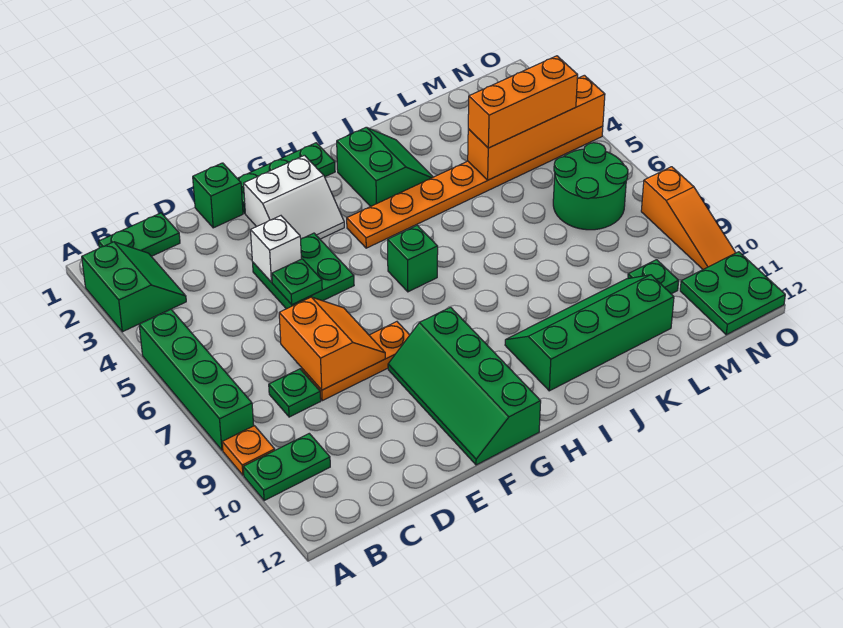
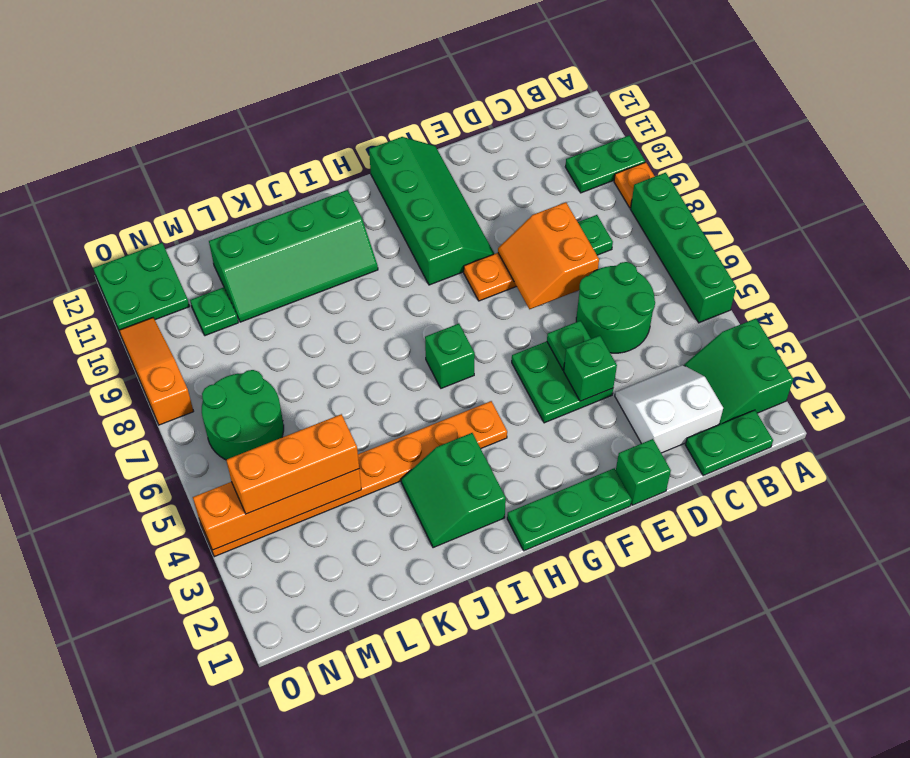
none -> green round brick C5:D6 level 1
white brick E4 level 2 -> green brick E4 level 2
white slope F2:G3 level 1 top 2 -> white slope C2:D3 level 1 top 2

